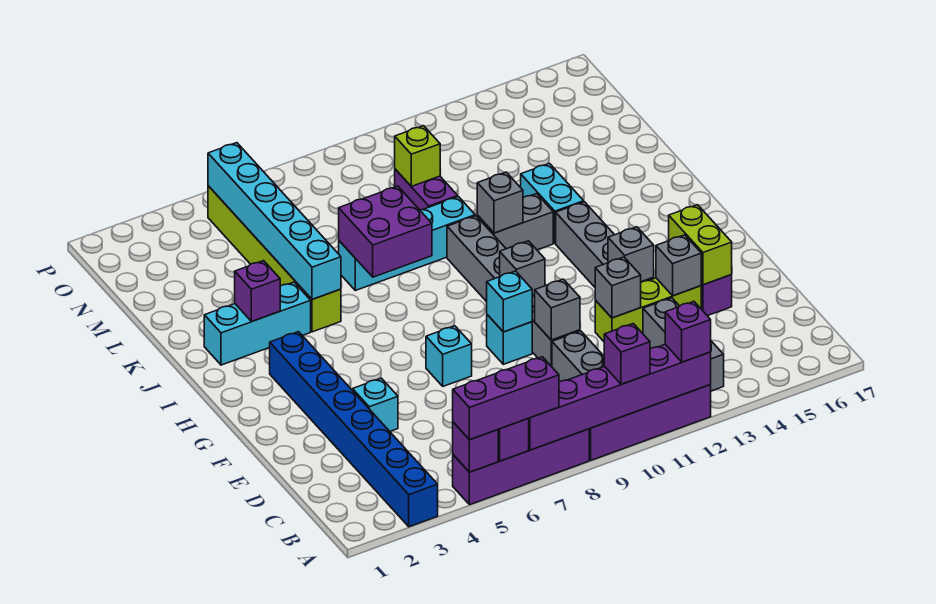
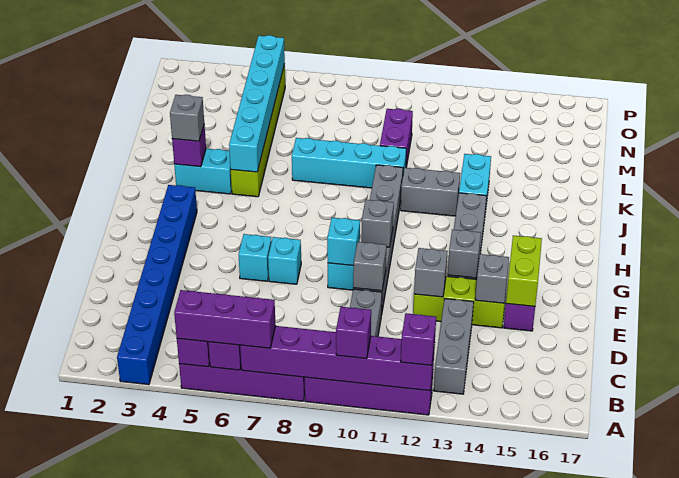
cyan brick E4 level 1 -> cyan brick F6 level 1
cyan brick J2:J4 level 1 -> cyan brick J3:J4 level 1
purple brick J7:K8 level 2 -> none
grey brick J11 level 2 -> grey brick J3 level 3
lime brick M10 level 2 -> none

